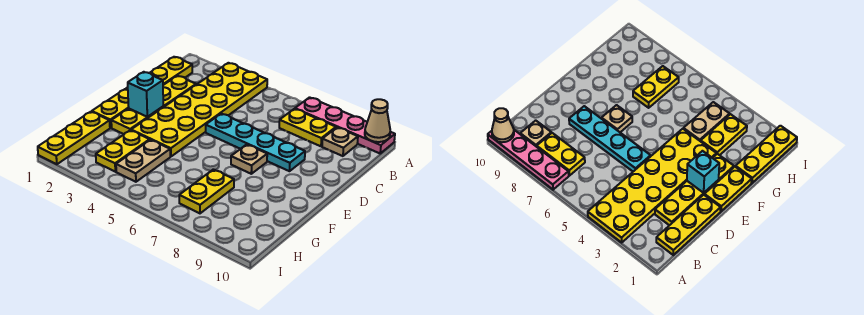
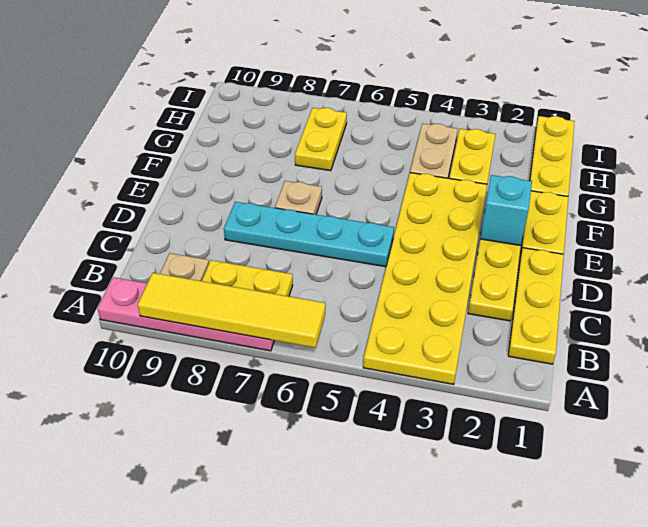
none -> yellow tile A6:A9 level 2
tan cone A10 level 2 -> none

